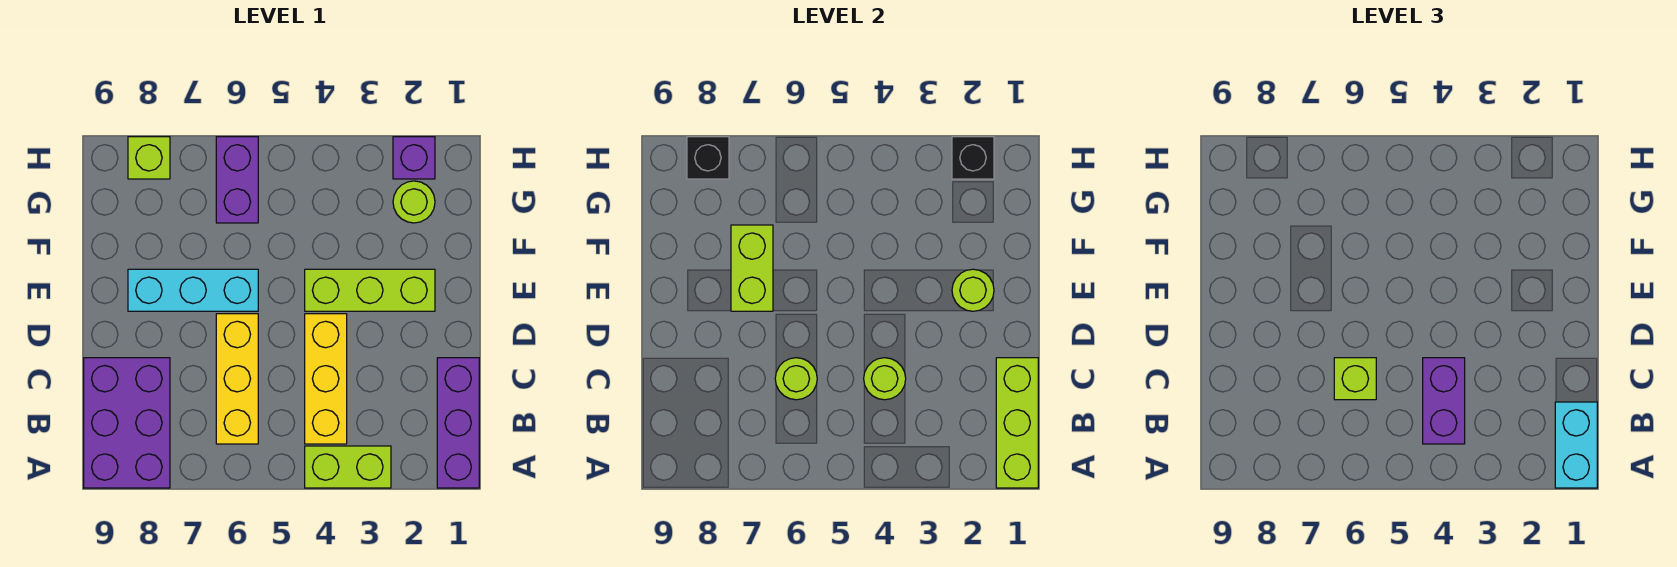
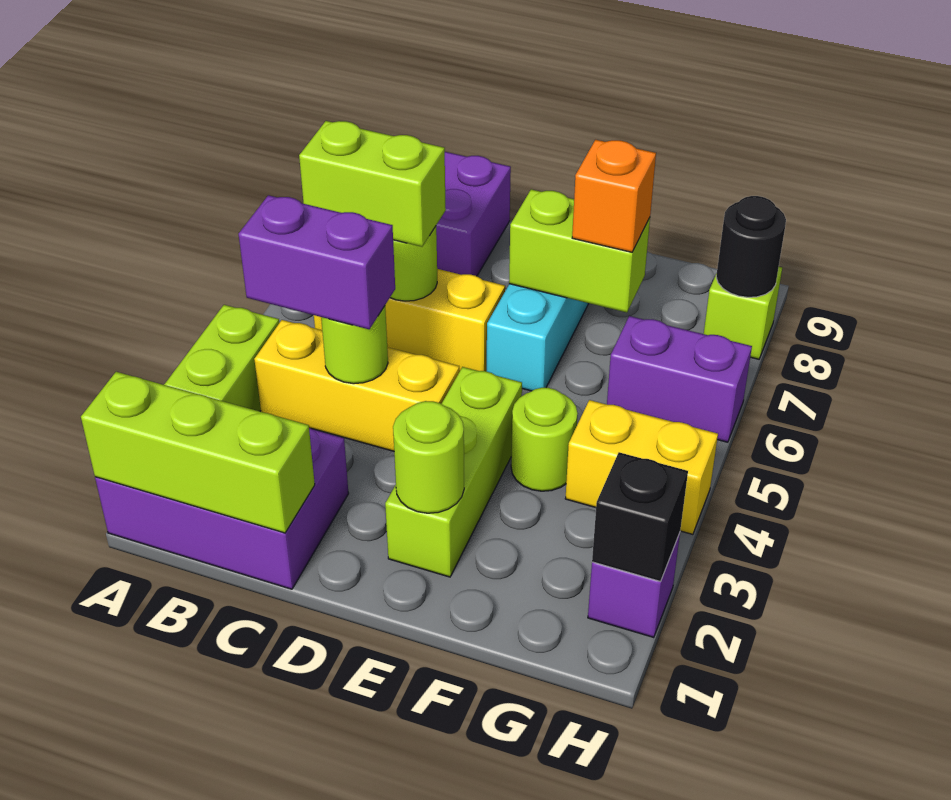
purple brick A1:C1 level 1 -> purple brick A1:C2 level 1
cyan brick A1:B1 level 3 -> none
lime brick C6 level 3 -> lime brick B6:C6 level 3
none -> orange brick F7 level 3
lime round brick G2 level 1 -> lime round brick F4 level 1
none -> yellow brick G4:H4 level 1
black brick H8 level 2 -> black round brick H8 level 2

